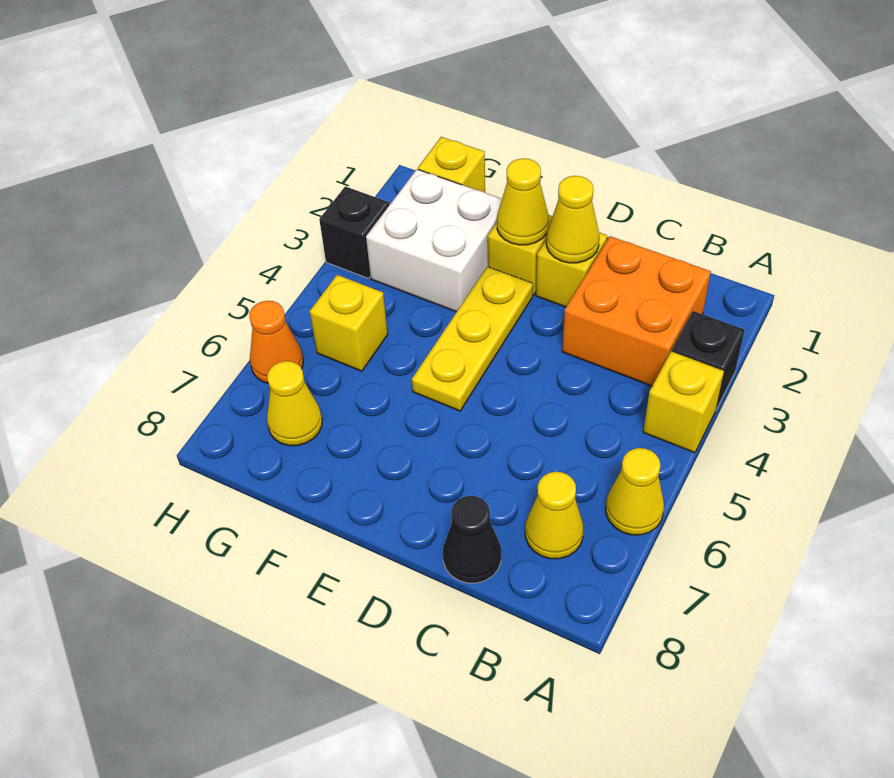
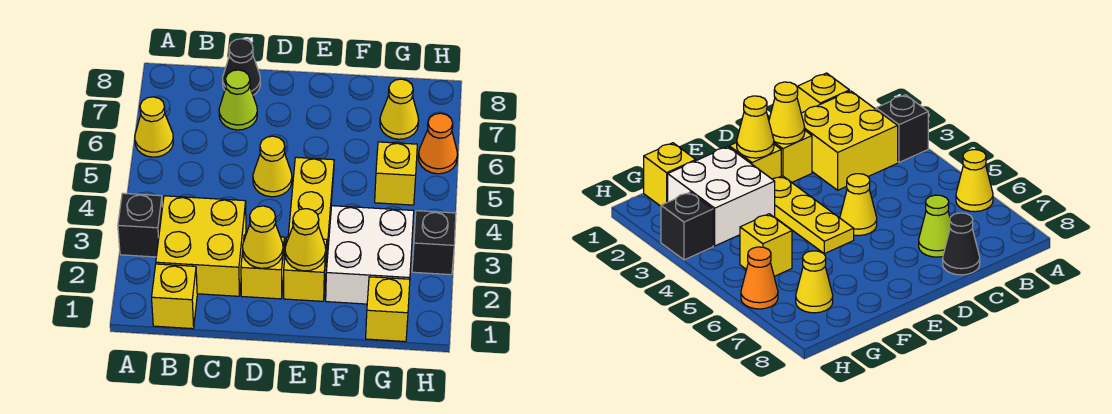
yellow brick A4 level 1 -> yellow brick B1 level 1
orange brick B2:C3 level 1 -> yellow brick B2:C3 level 1
yellow cone B7 level 1 -> yellow cone D5 level 1
none -> lime cone C7 level 1

